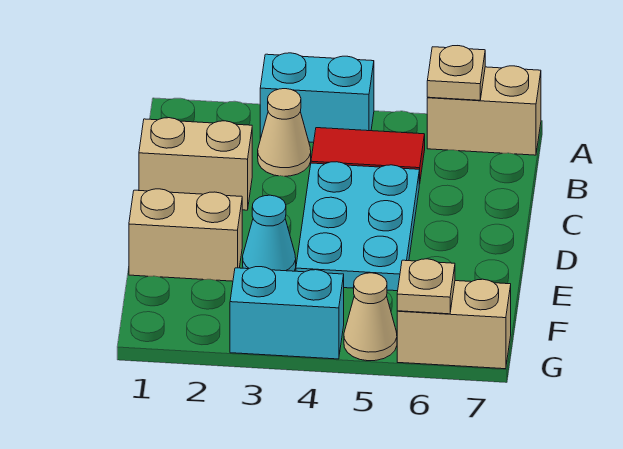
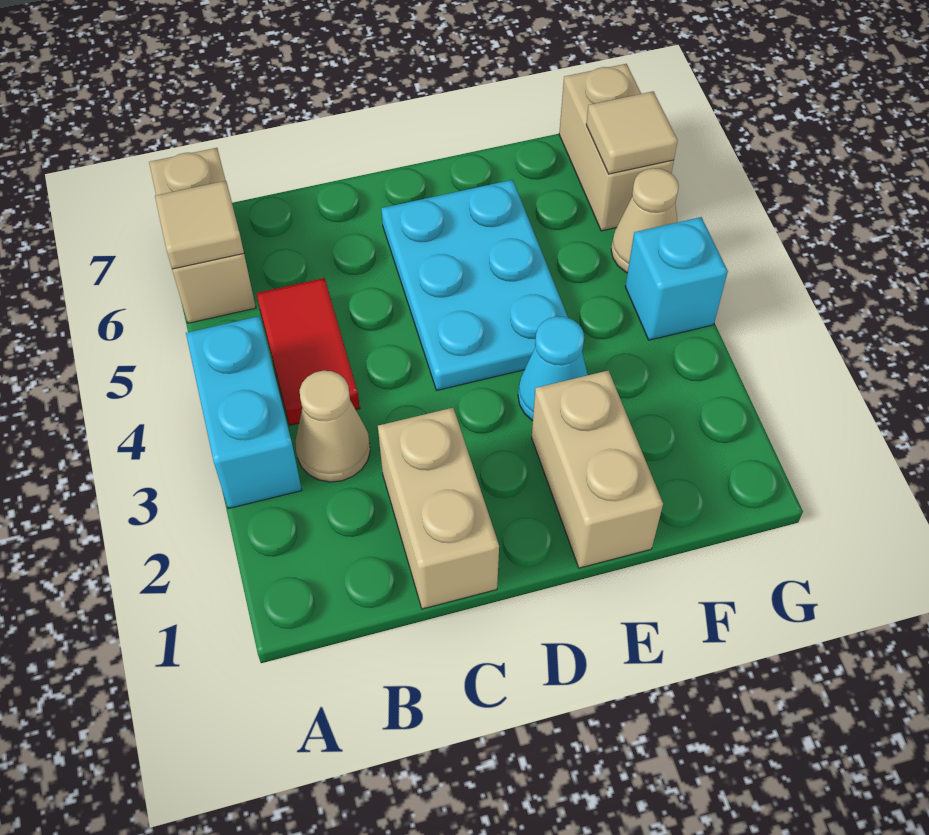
tan plate A6 level 2 -> tan tile A6 level 2
cyan plate C4:E5 level 1 -> cyan plate D4:E6 level 1
cyan brick G3:G4 level 1 -> cyan brick G4 level 1
tan plate G6 level 2 -> tan tile G6 level 2

